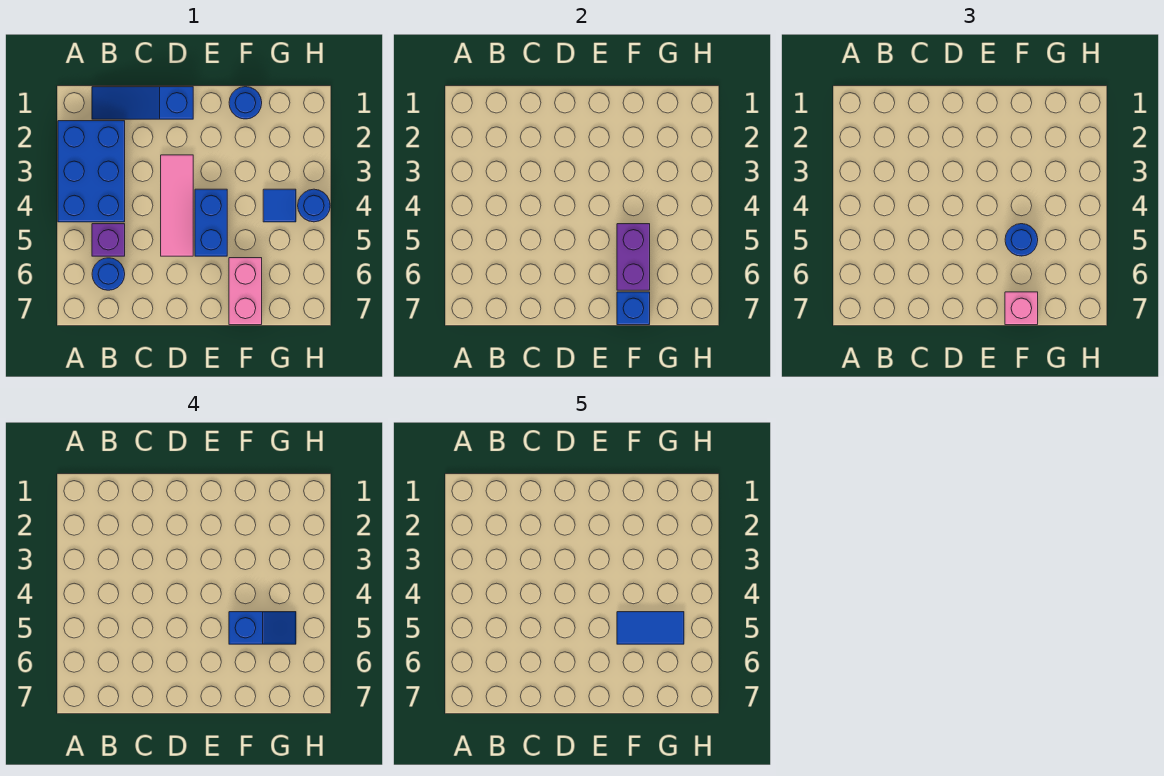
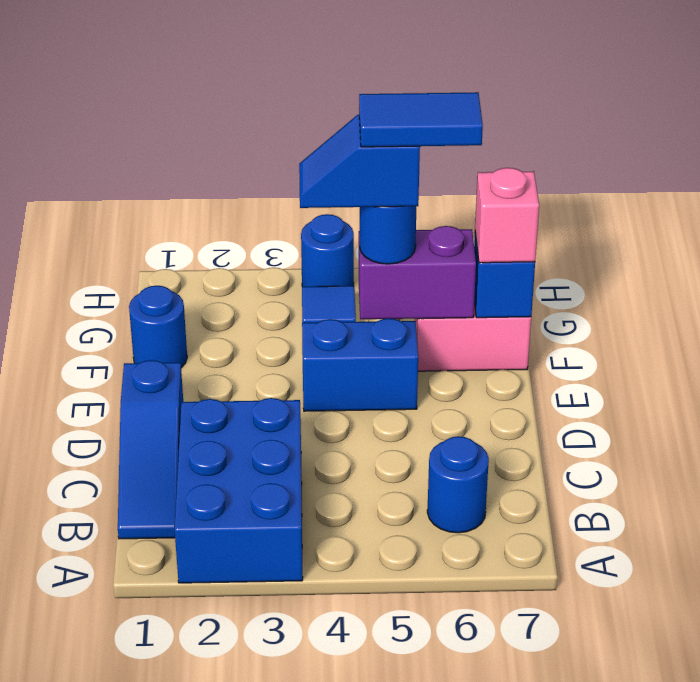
blue brick A2:B4 level 1 -> blue brick A2:C3 level 1
purple brick B5 level 1 -> none
pink tile D3:D5 level 1 -> none
blue slope F5:G5 level 4 top F -> blue slope F4:F5 level 4 top 5
blue tile F5:G5 level 5 -> blue tile F5:F6 level 5

